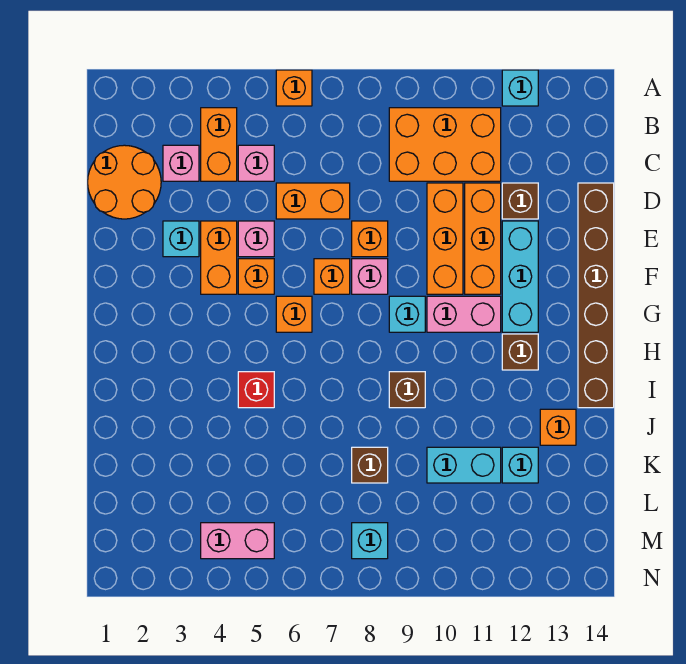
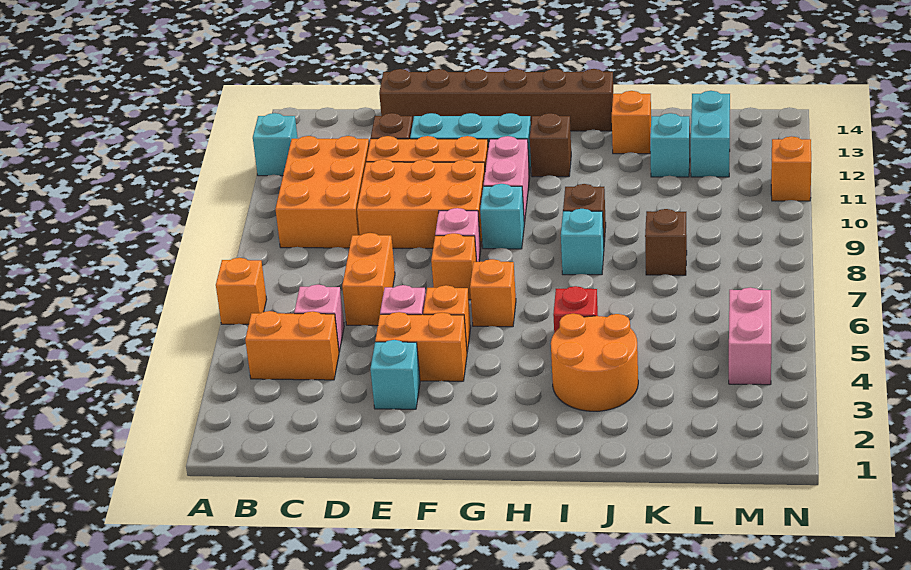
orange round brick C1:D2 level 1 -> orange round brick I3:J4 level 1
pink brick C3 level 1 -> none
orange brick D10:F10 level 1 -> orange brick D9:F10 level 1
orange brick E8 level 1 -> orange brick N11 level 1
cyan brick K10:K11 level 1 -> cyan brick L12:L13 level 1
cyan brick M8 level 1 -> cyan brick I8 level 1

